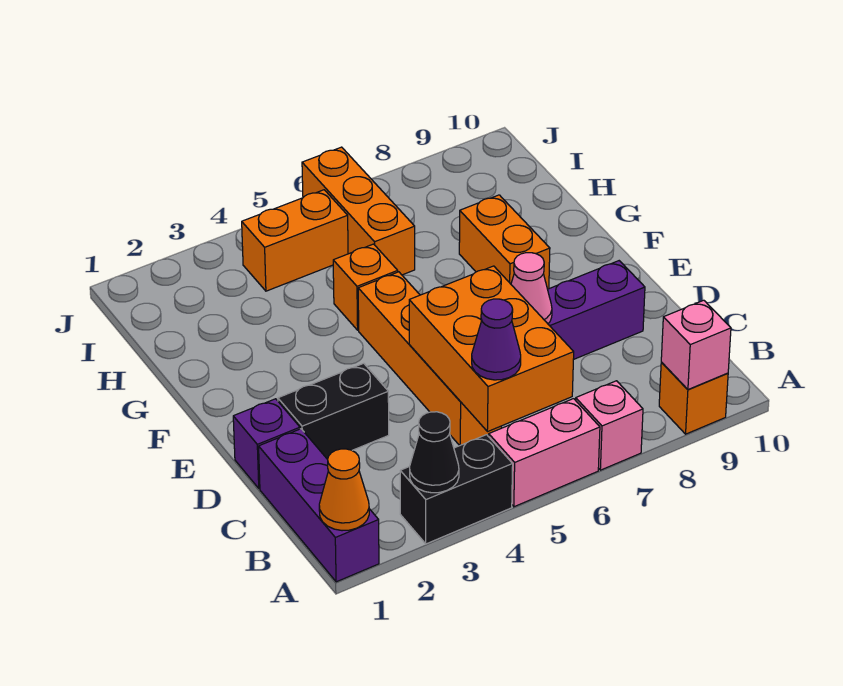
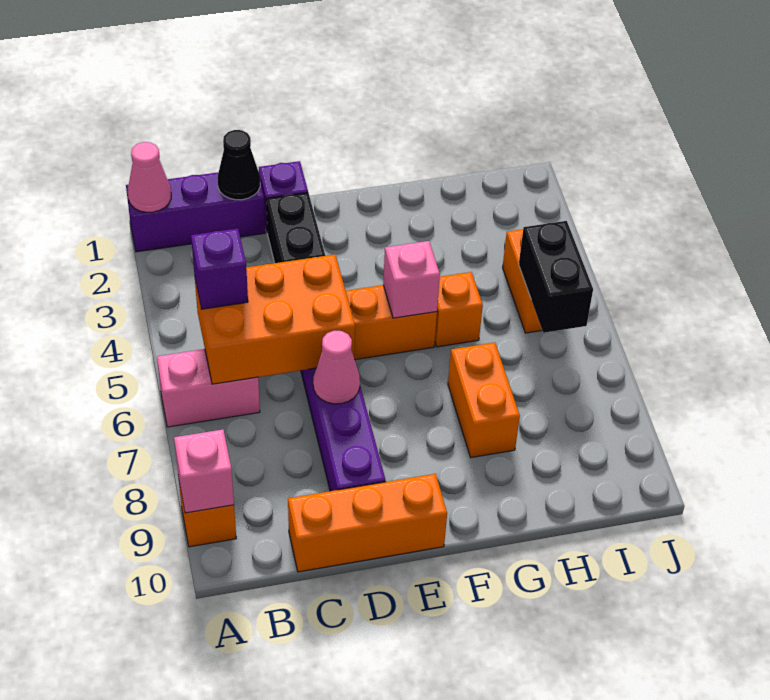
orange cone A1 level 2 -> pink cone A1 level 2
black brick A3:A4 level 1 -> black brick I5:I6 level 2
black cone A3 level 2 -> black cone C1 level 2
pink brick A5:A6 level 1 -> pink brick A6:B6 level 1
pink brick A7 level 1 -> pink brick F5 level 2
purple cone B5 level 3 -> purple brick B5 level 3
orange brick F8:G8 level 1 -> orange brick G7:G8 level 1
orange brick H6:J6 level 1 -> orange brick C10:E10 level 1

